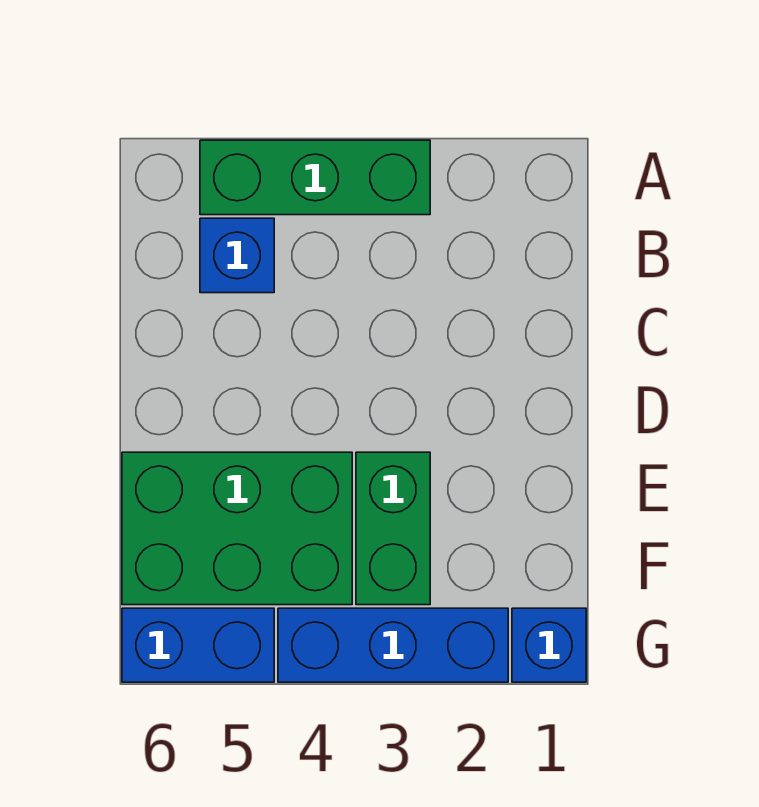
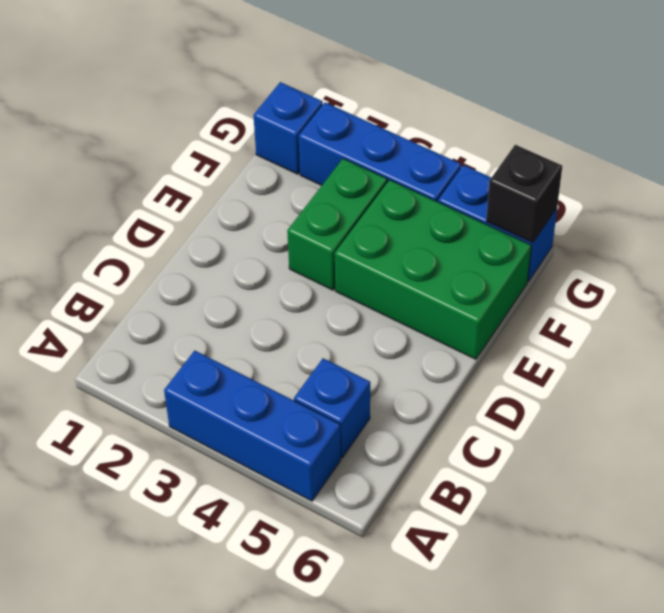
green brick A3:A5 level 1 -> blue brick A3:A5 level 1
none -> black brick G6 level 2

